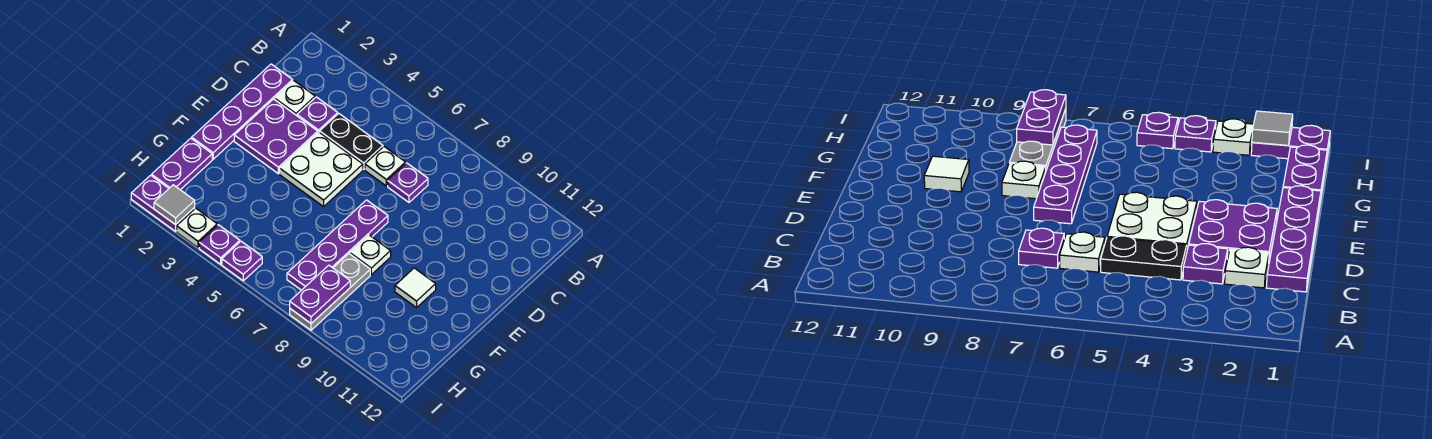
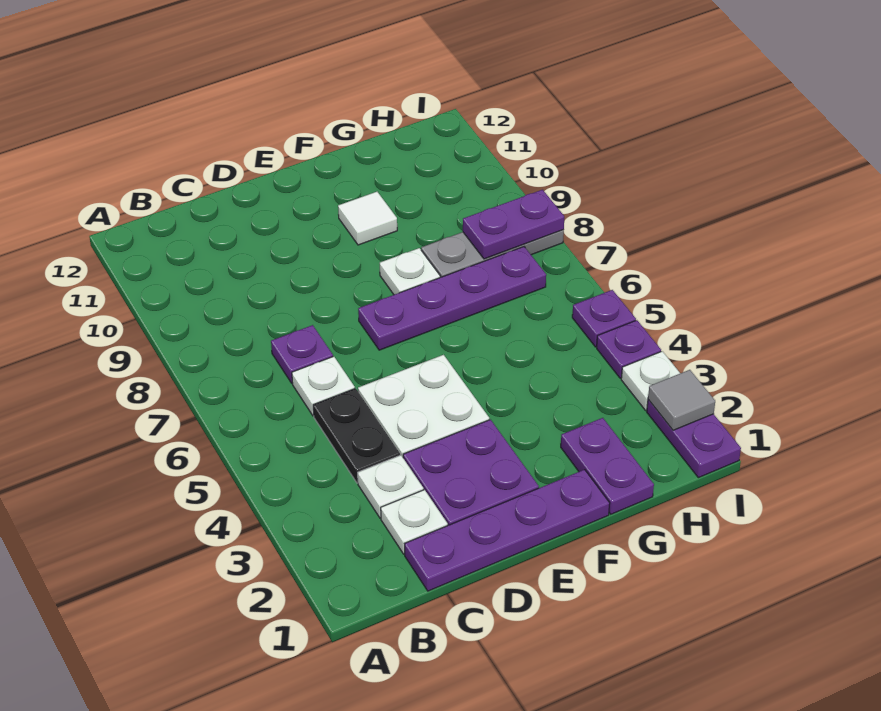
purple plate C3 level 1 -> white plate C3 level 1
purple plate G1:H1 level 1 -> purple plate G1:G2 level 1

